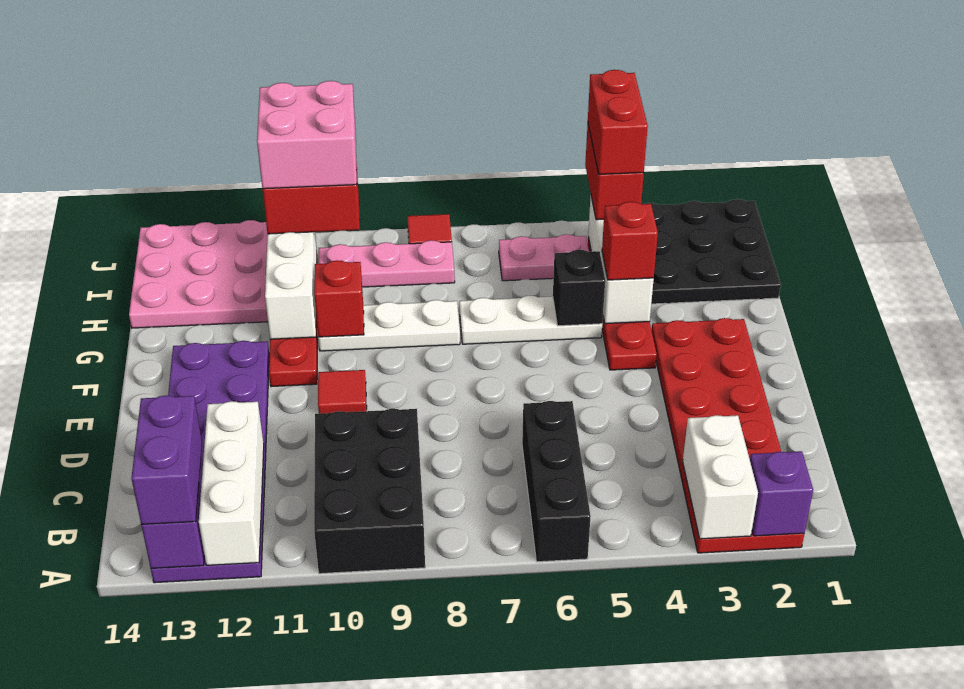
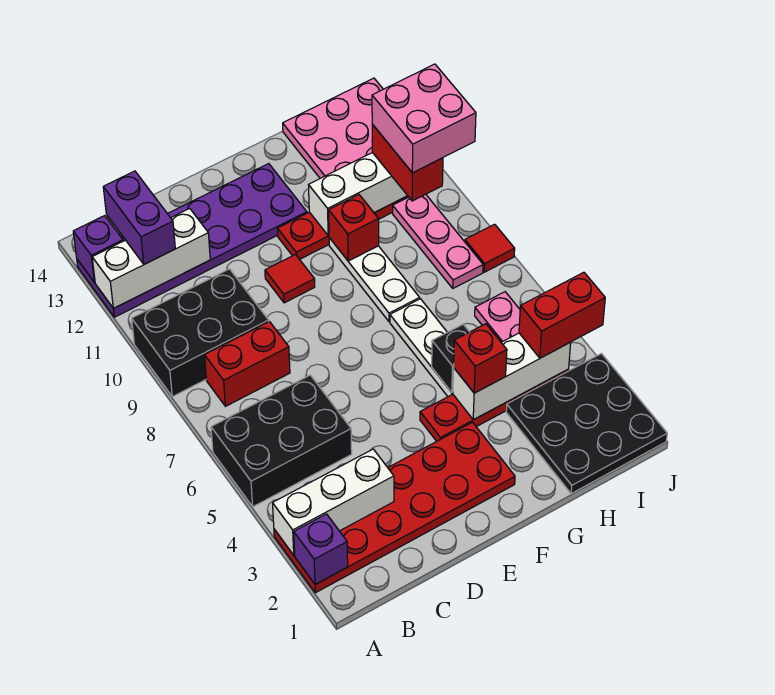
white brick A3:B3 level 2 -> white brick A3:C3 level 2
black brick A6:C6 level 1 -> black brick A5:C6 level 1
purple brick A13:B13 level 3 -> purple brick B12:B13 level 3
red brick I4:J4 level 4 -> red brick B8:C8 level 1

